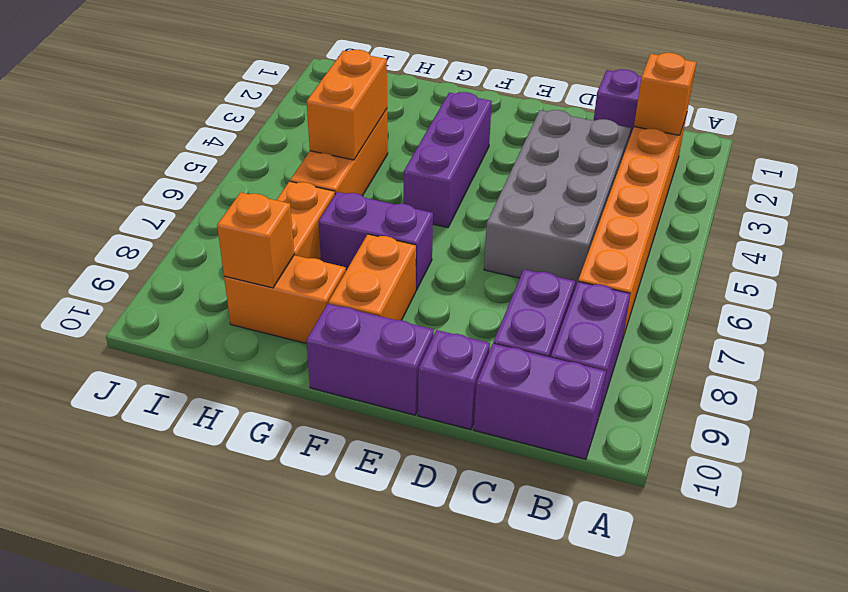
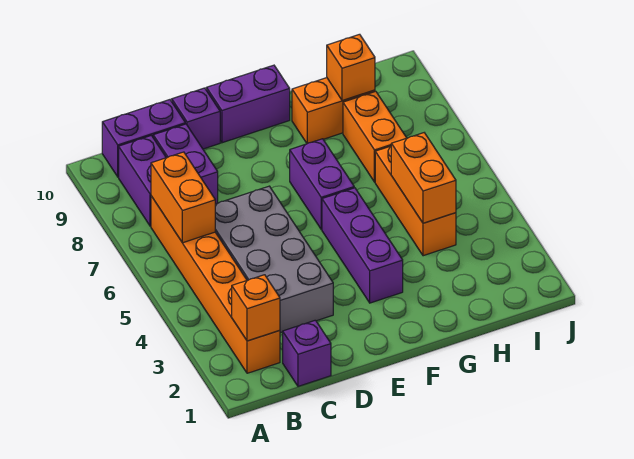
purple brick F7:G7 level 1 -> purple brick F6:F7 level 1
orange brick F8:F9 level 1 -> orange brick B6:B7 level 2

